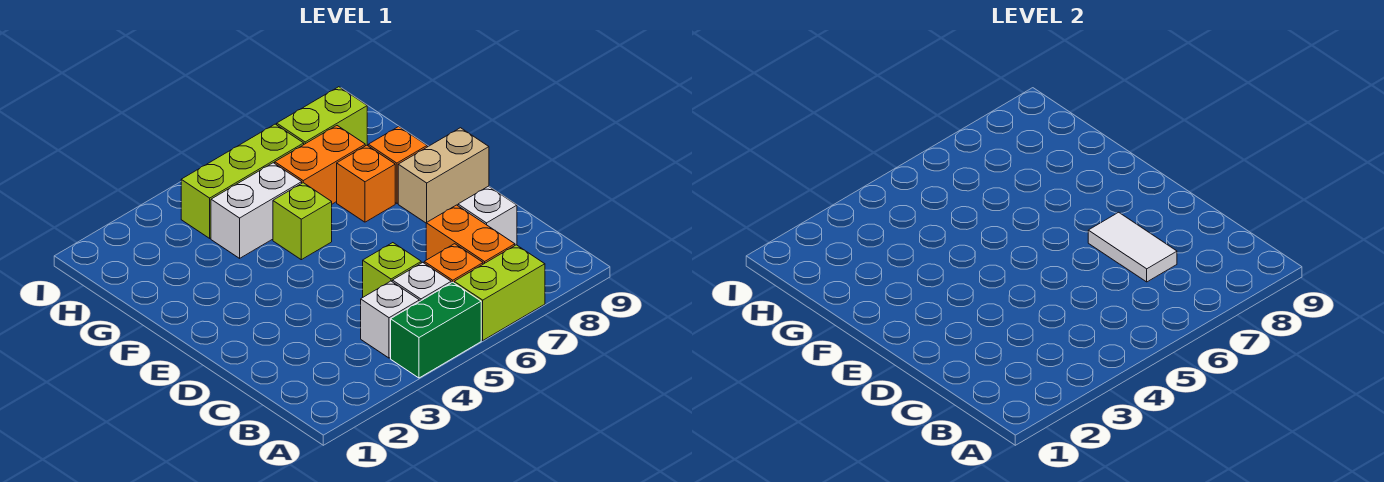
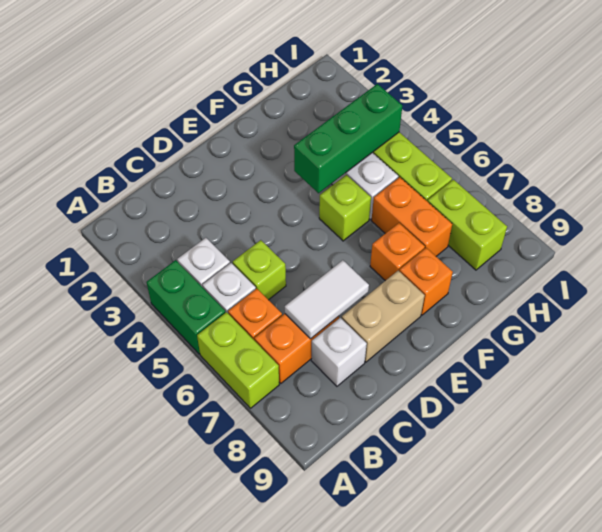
tan brick E8:E9 level 1 -> tan brick D8:E8 level 1
none -> green brick F4:H4 level 2

